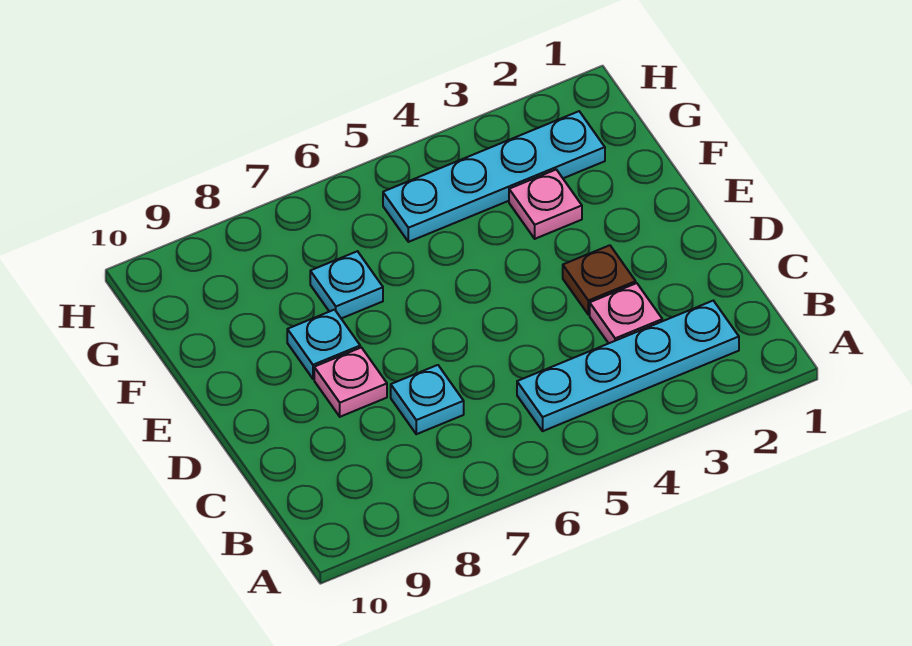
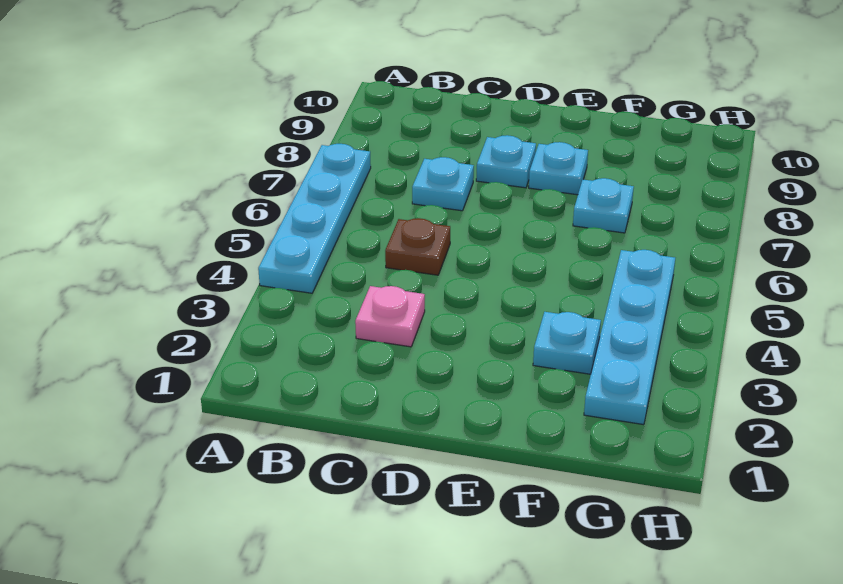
cyan plate B2:B5 level 1 -> cyan plate A4:A7 level 1
brown plate D3 level 1 -> brown plate C5 level 1
pink plate D8 level 1 -> cyan plate D8 level 1
pink plate F3 level 1 -> cyan plate F3 level 1

